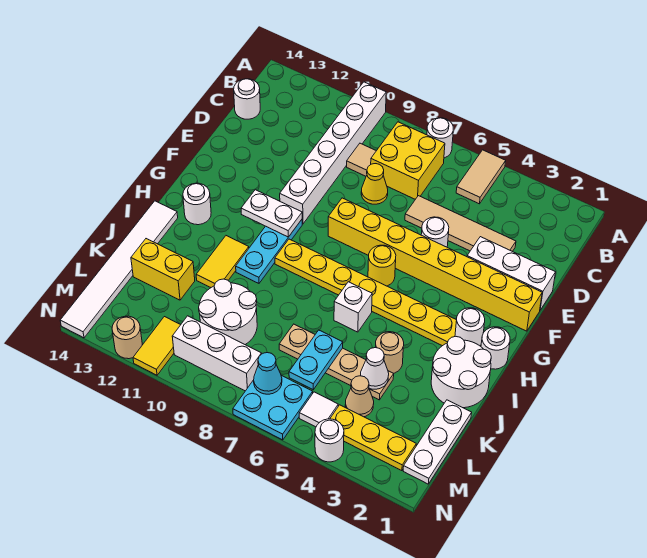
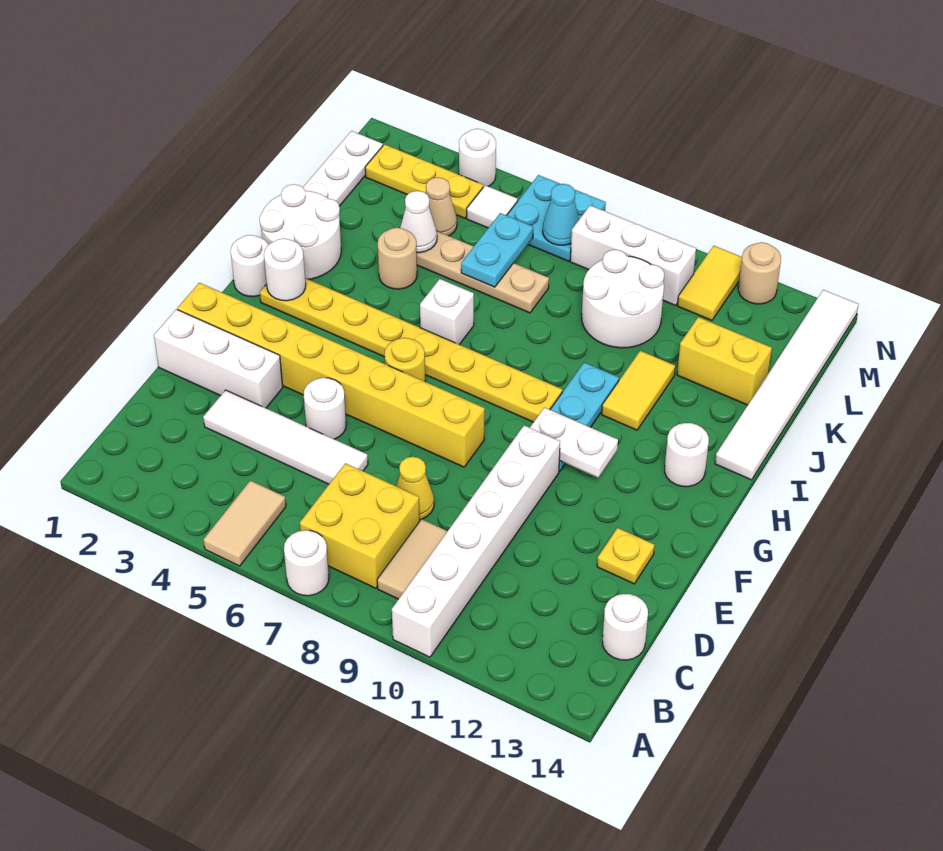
tan tile C9 level 1 -> tan tile B9:C9 level 1
tan tile D3:D6 level 1 -> white tile D3:D6 level 1
none -> yellow plate E13 level 1

